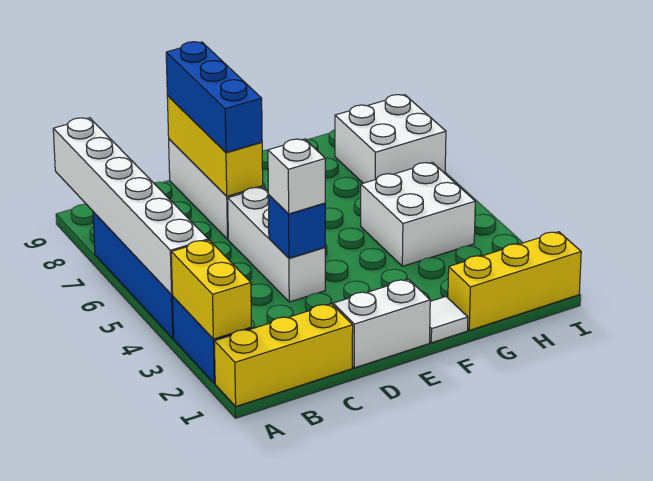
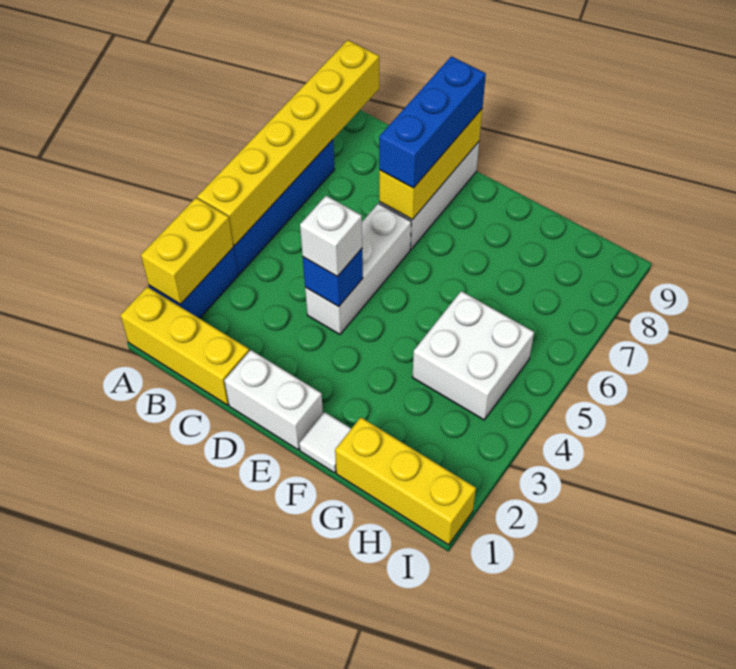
white brick A4:A9 level 2 -> yellow brick A4:A9 level 2
white brick H7:I8 level 1 -> none

